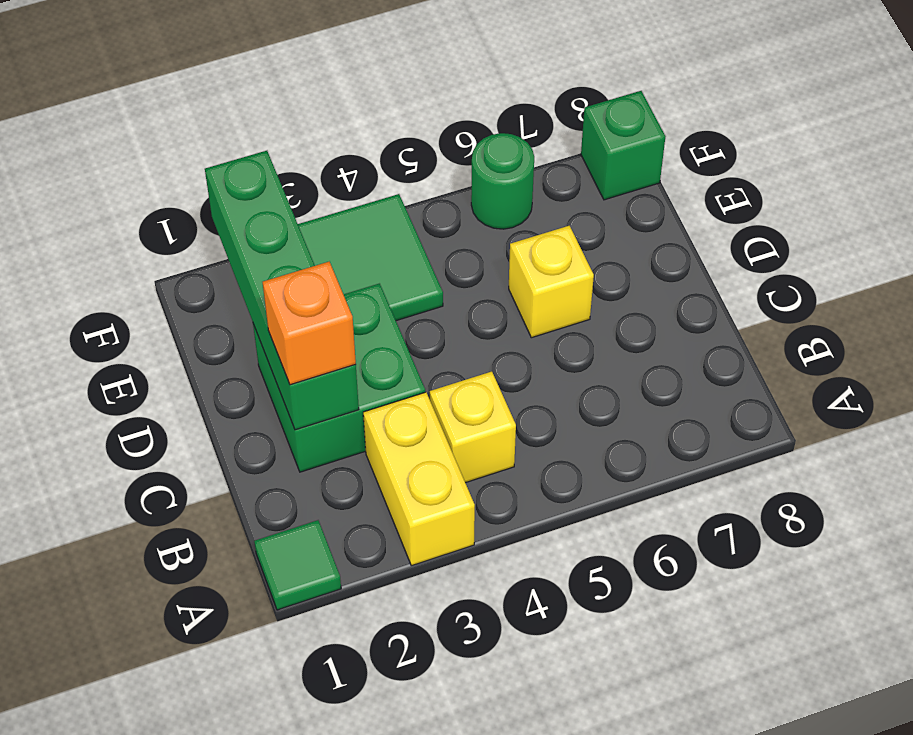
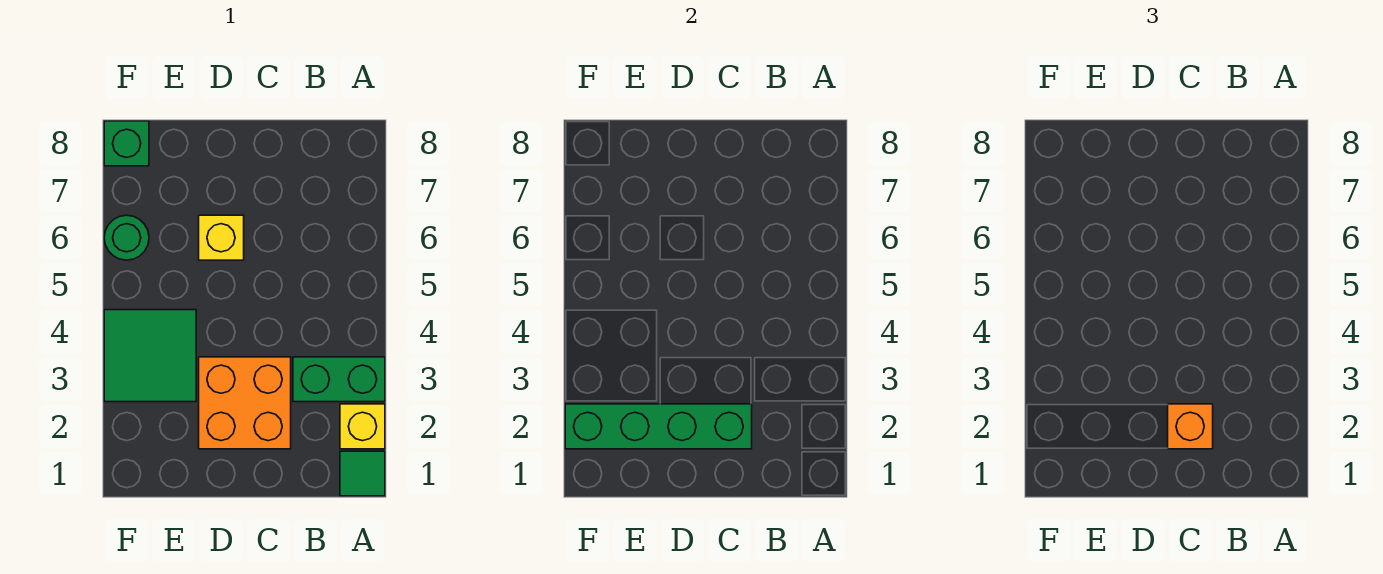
yellow brick A3:B3 level 1 -> green brick A3:B3 level 1
yellow brick B4 level 1 -> yellow brick A2 level 1
green brick C2:D3 level 1 -> orange brick C2:D3 level 1

